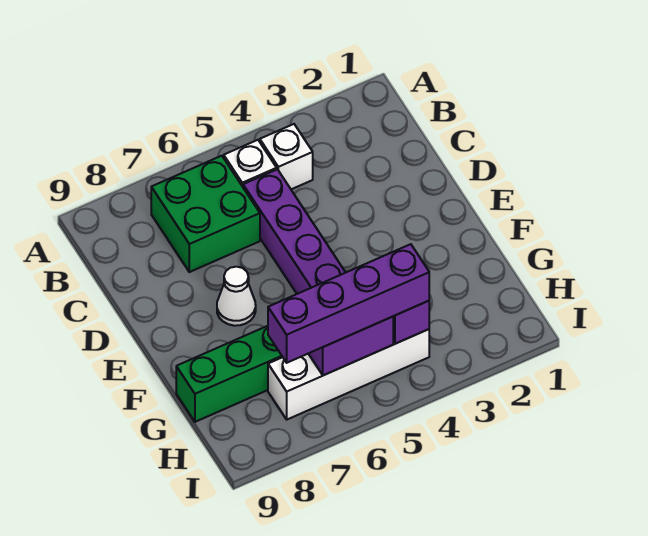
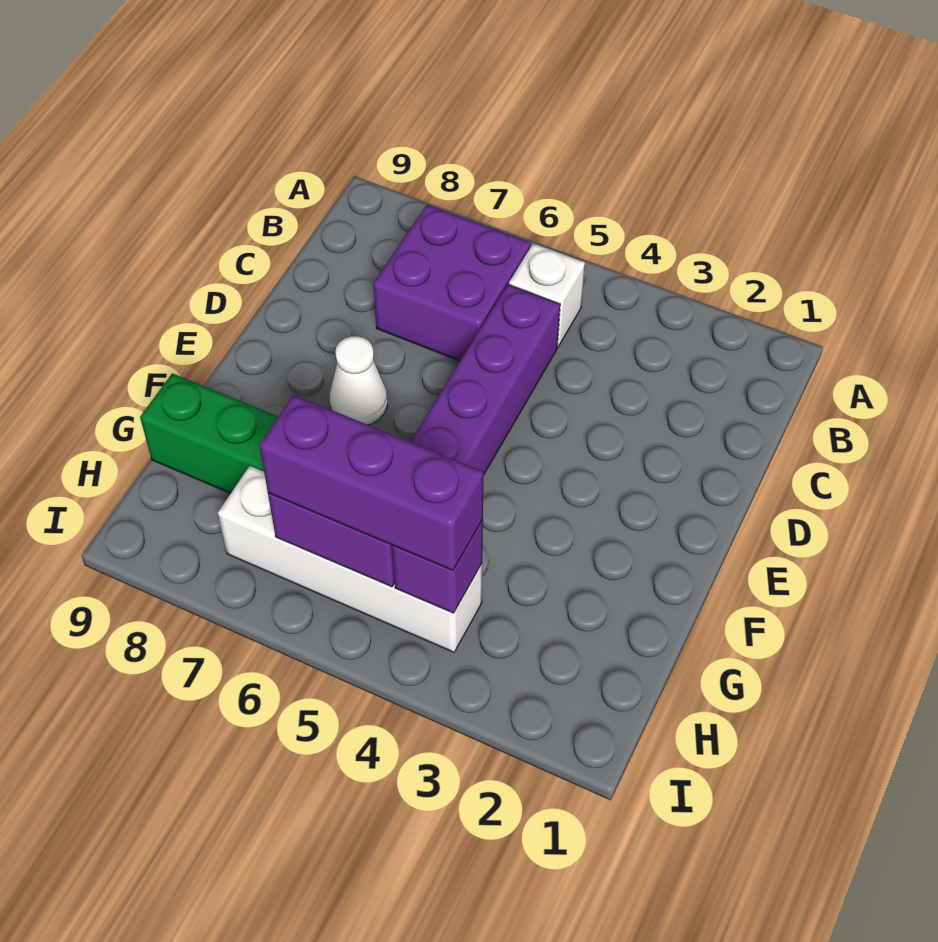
white brick B4 level 1 -> none
green brick B6:C7 level 1 -> purple brick B6:C7 level 1
purple brick H4:H7 level 3 -> purple brick H4:H6 level 3

